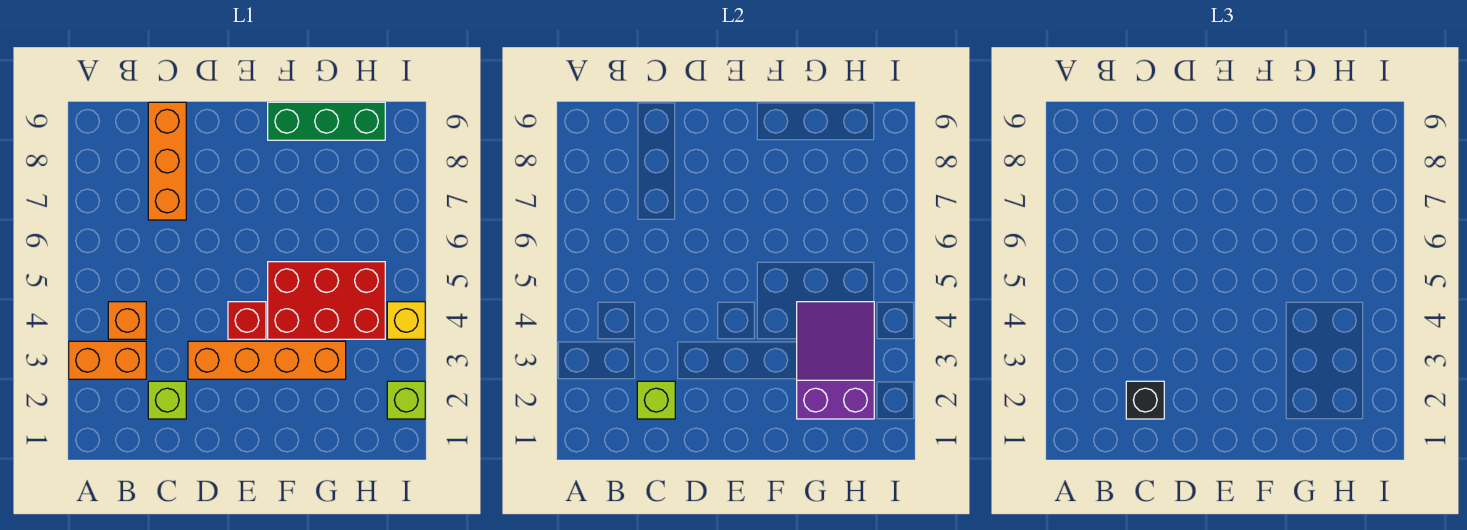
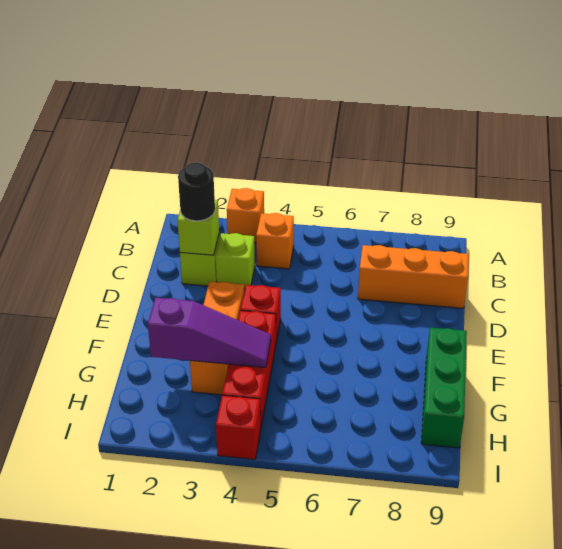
orange brick A3:B3 level 1 -> orange brick A3 level 1
black brick C2 level 3 -> black round brick C2 level 3
orange brick D3:G3 level 1 -> orange brick E3:G3 level 1
red brick F4:H5 level 1 -> red brick F4:H4 level 1
purple slope G2:H4 level 2 top 2 -> purple slope G2:G4 level 2 top 2
lime brick I2 level 1 -> lime brick C3 level 1
yellow brick I4 level 1 -> red brick I4 level 1

